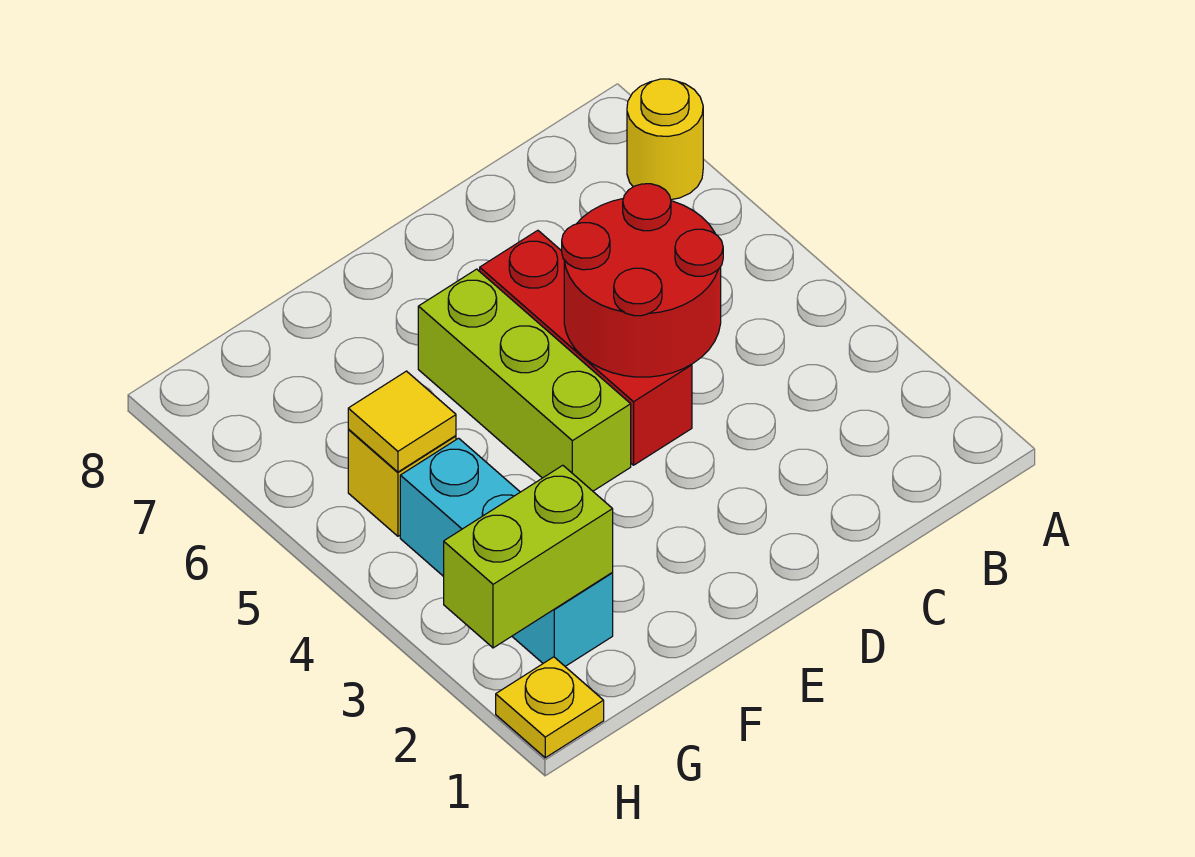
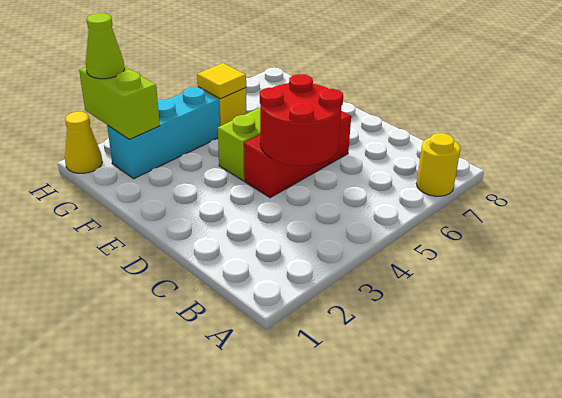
yellow plate H1 level 1 -> yellow cone H1 level 1
none -> lime cone H2 level 3

